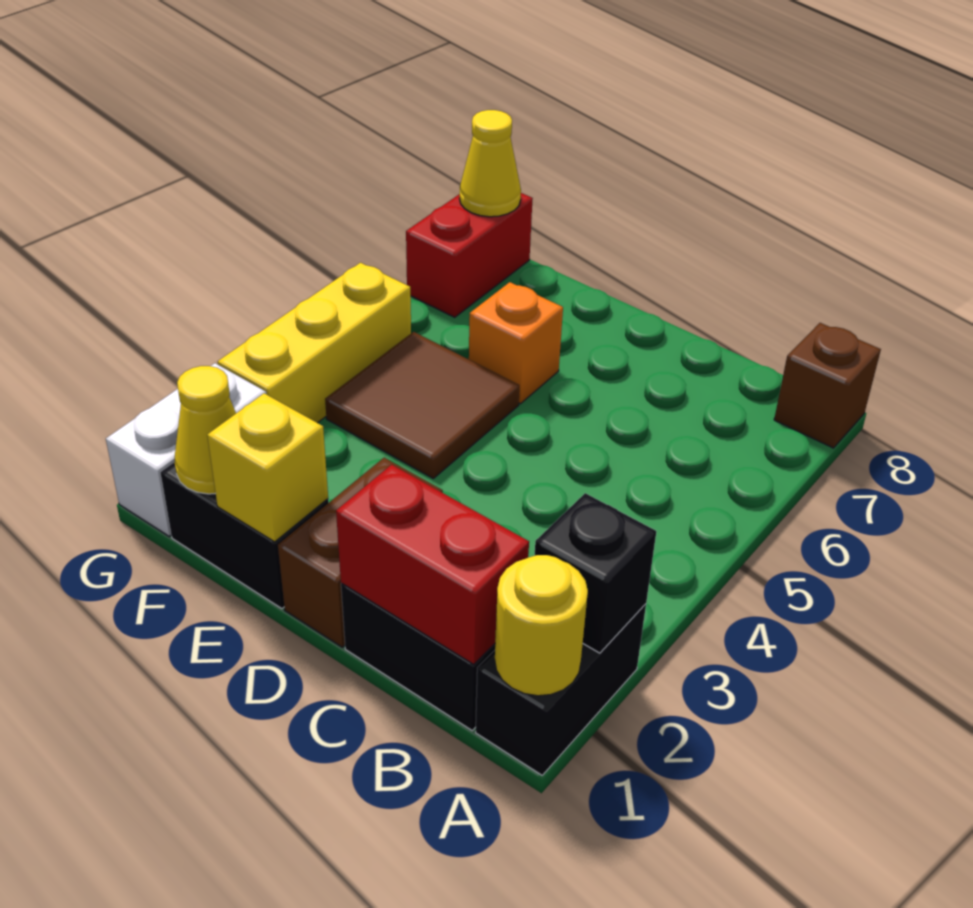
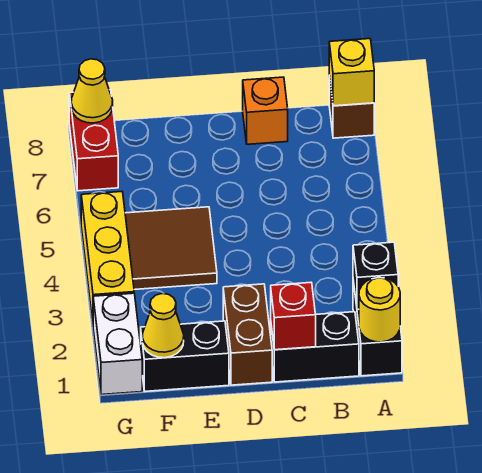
red brick B1:C1 level 2 -> red brick C1 level 2
yellow brick E1 level 2 -> yellow brick A8 level 2
orange brick E6 level 1 -> orange brick C8 level 1

